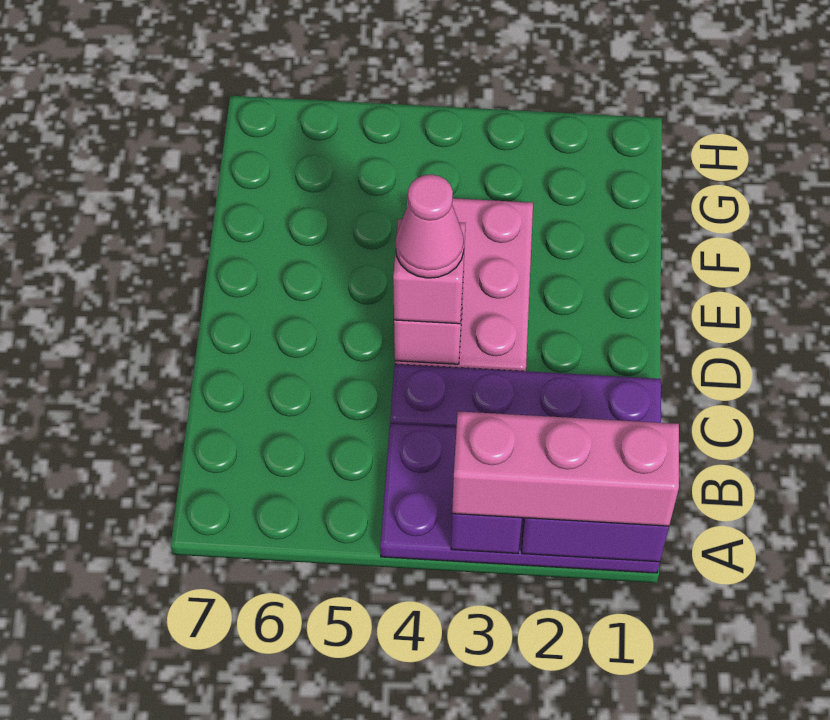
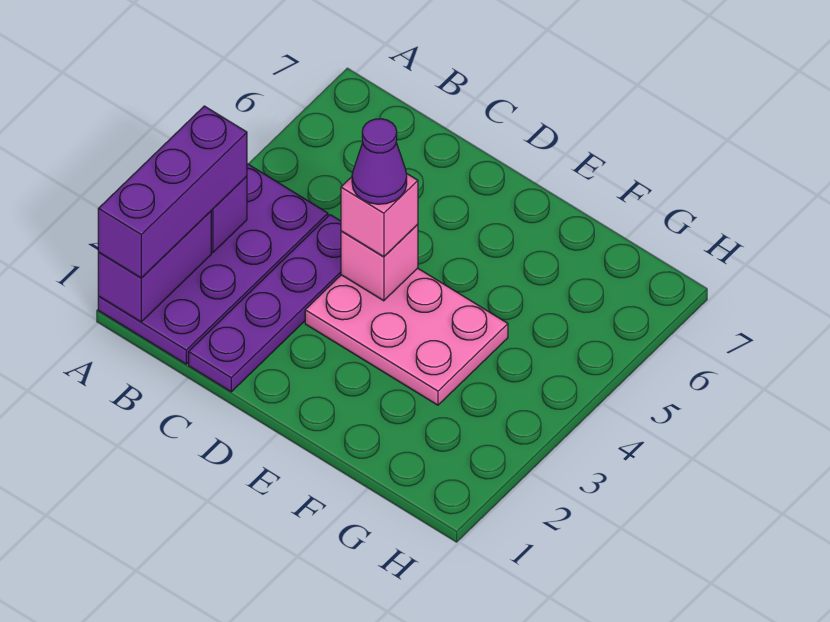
pink brick A1:A3 level 3 -> purple brick A1:A3 level 3
pink cone D4 level 4 -> purple cone D4 level 4

